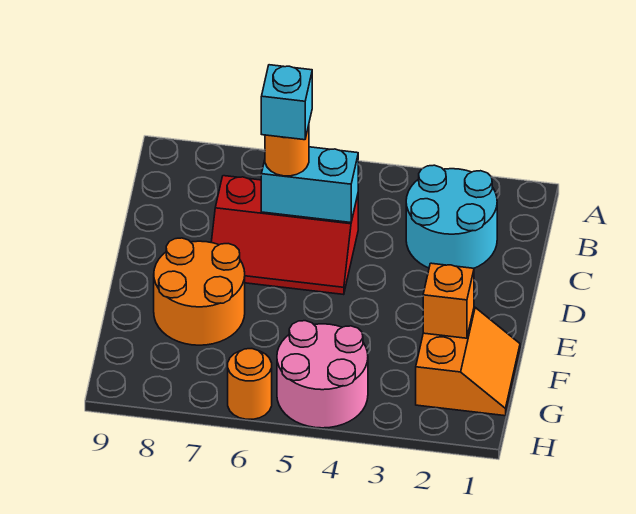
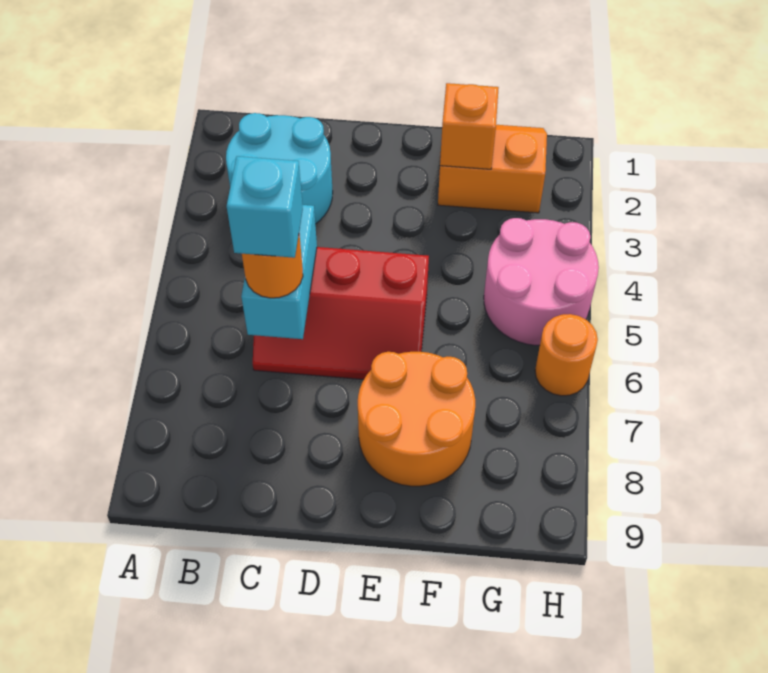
red slope C5:D7 level 1 top C -> red slope C5:E6 level 1 top 5

